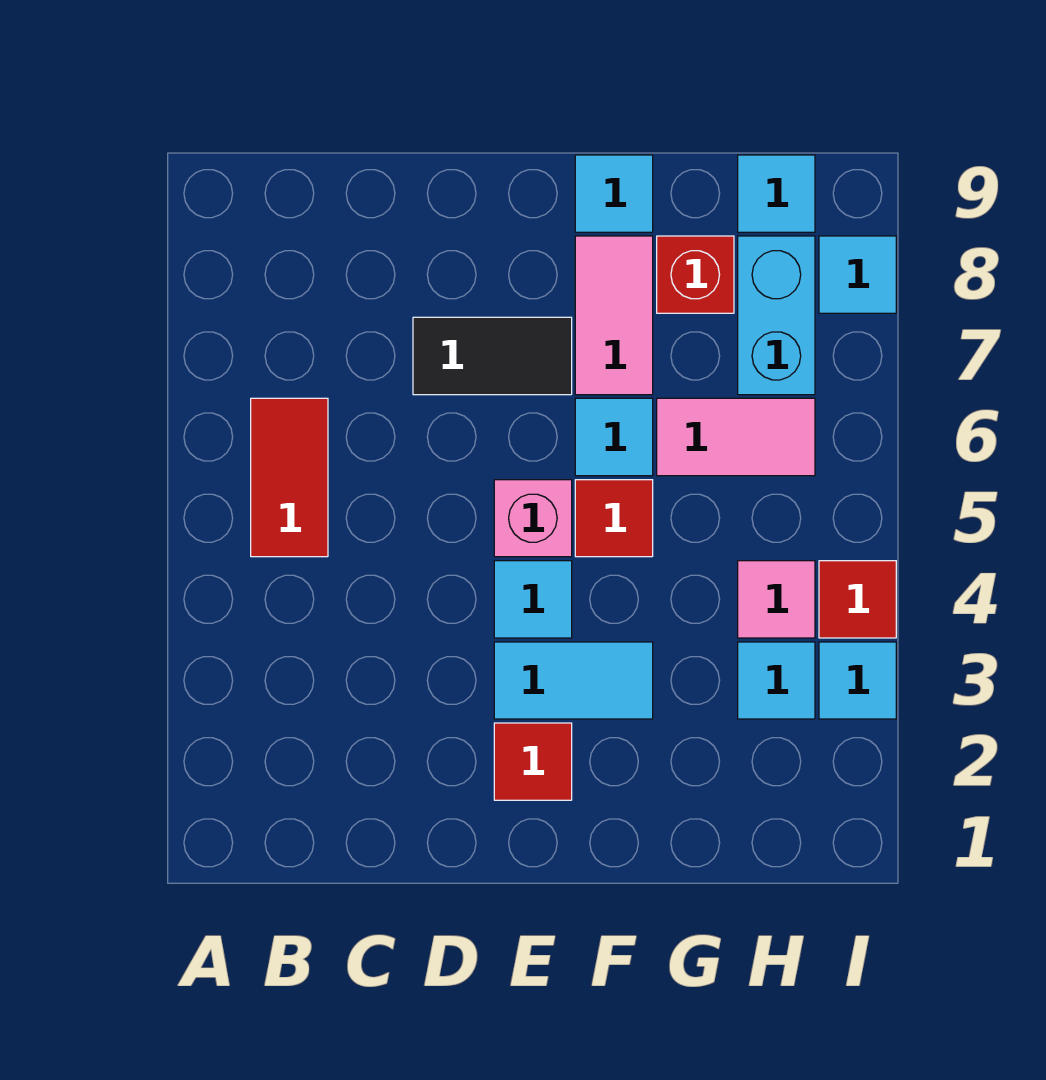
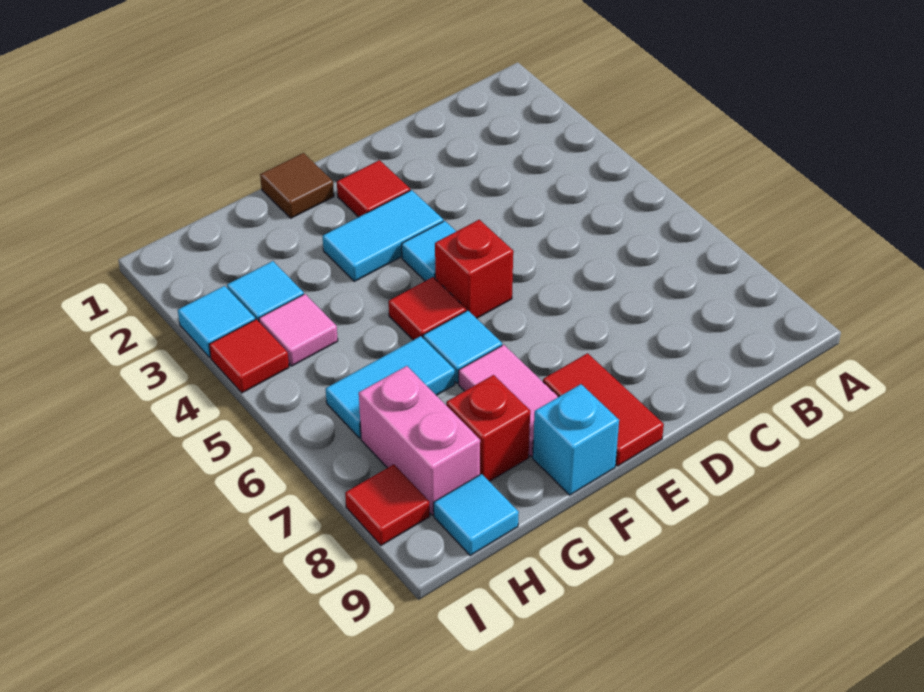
red tile B5:B6 level 1 -> red tile E8:E9 level 1
black tile D7:E7 level 1 -> none
pink brick E5 level 1 -> red brick E5 level 1
none -> brown tile F1 level 1
cyan tile F9 level 1 -> cyan brick F9 level 1
pink tile G6:H6 level 1 -> cyan tile G6:H6 level 1
cyan brick H7:H8 level 1 -> pink brick H7:H8 level 1
cyan tile I8 level 1 -> red tile I8 level 1

